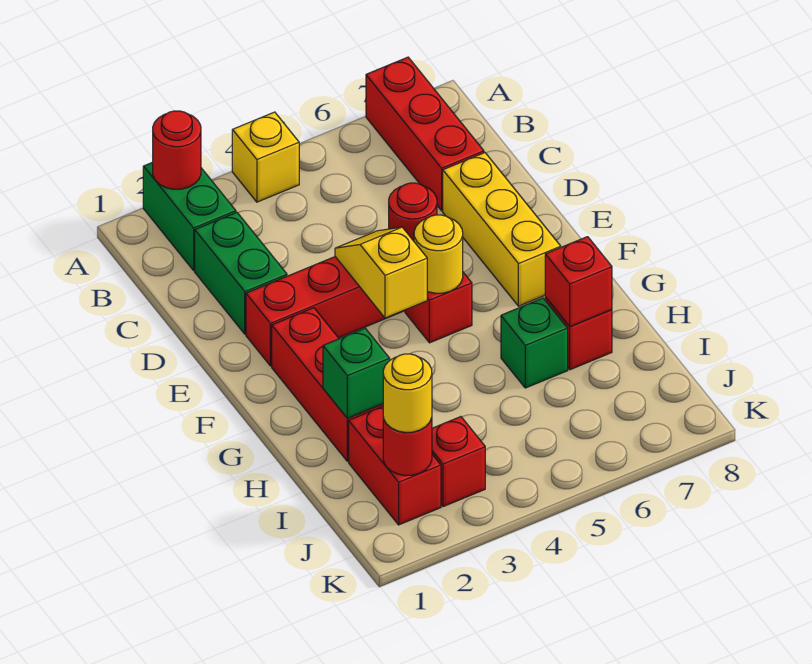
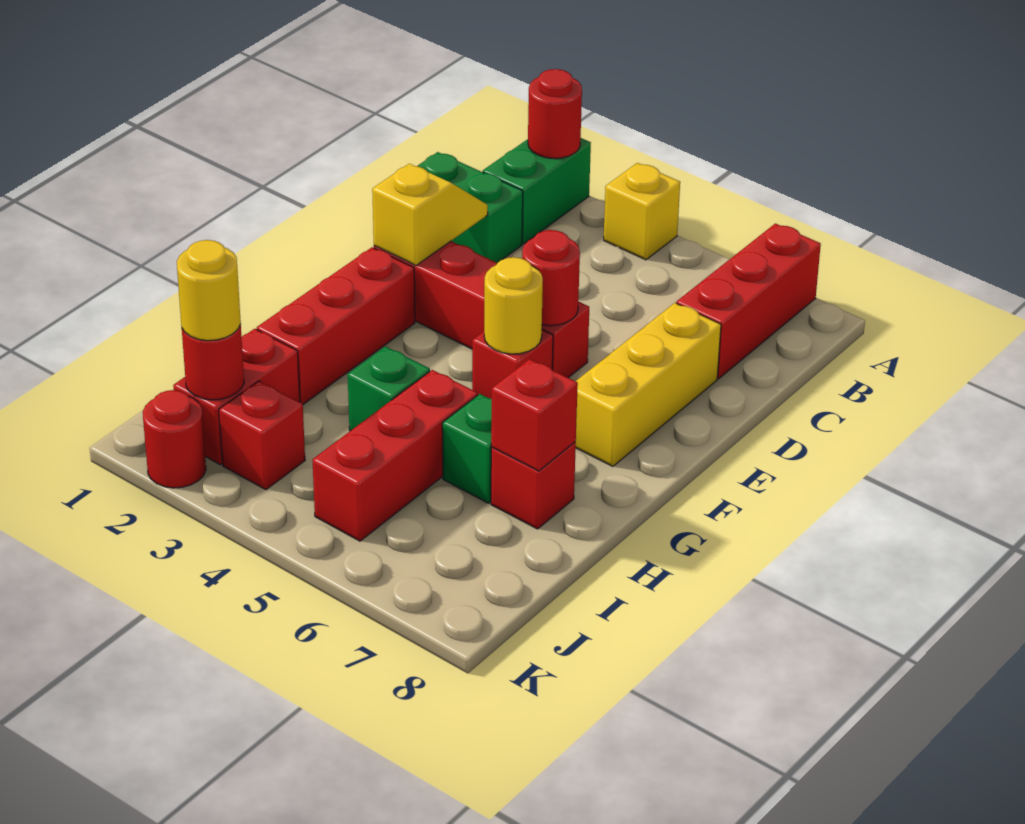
green brick C2:D2 level 1 -> green brick C1:C2 level 1
yellow slope E4:F4 level 2 top F -> yellow slope D2:E2 level 2 top E
green brick H2 level 2 -> green brick H4 level 1
none -> red brick H5:J5 level 1
none -> red round brick K2 level 1

